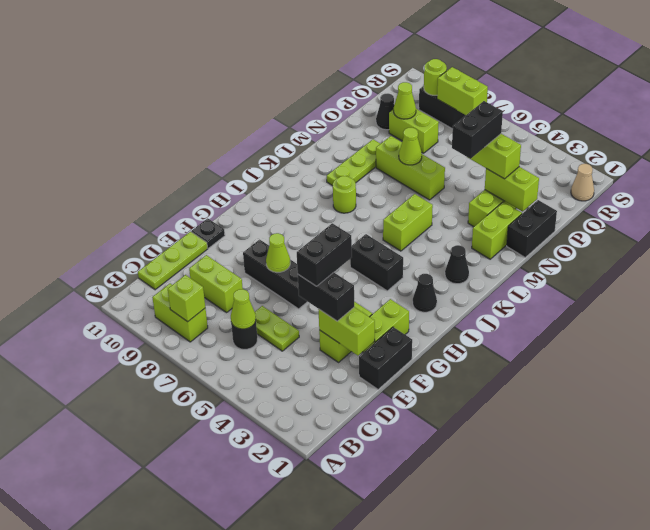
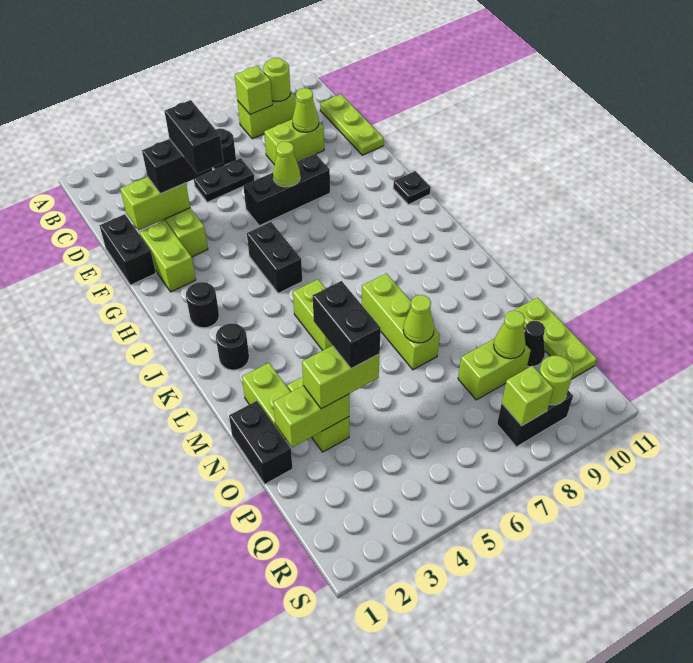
lime cone C6 level 2 -> lime cone D9 level 2
lime plate D5:D6 level 1 -> black plate D5:D6 level 1
black plate F11 level 1 -> black plate H11 level 1
black cone I2 level 1 -> black round brick I2 level 1
black brick I4:I5 level 1 -> black brick H5:I5 level 1
black cone K2 level 1 -> black round brick K2 level 1
lime round brick K8 level 1 -> lime round brick B9 level 2
lime plate L9:N9 level 1 -> lime plate O11:Q11 level 1
lime brick N6:N8 level 1 -> lime brick L7:N7 level 1
tan cone R1 level 1 -> none
lime brick R7:R8 level 2 -> lime brick R8 level 2

